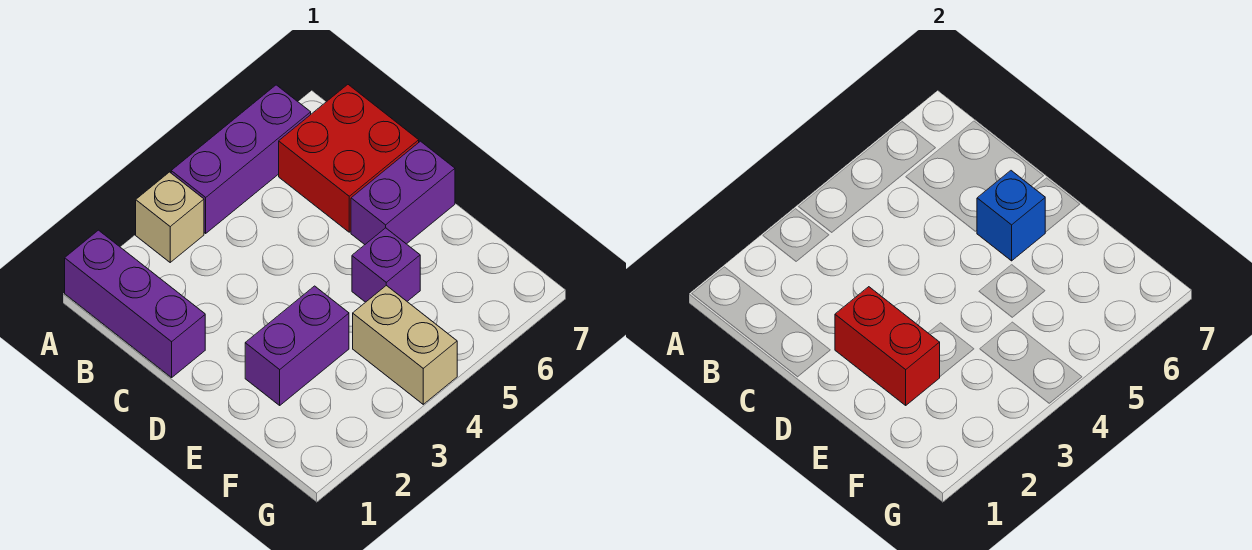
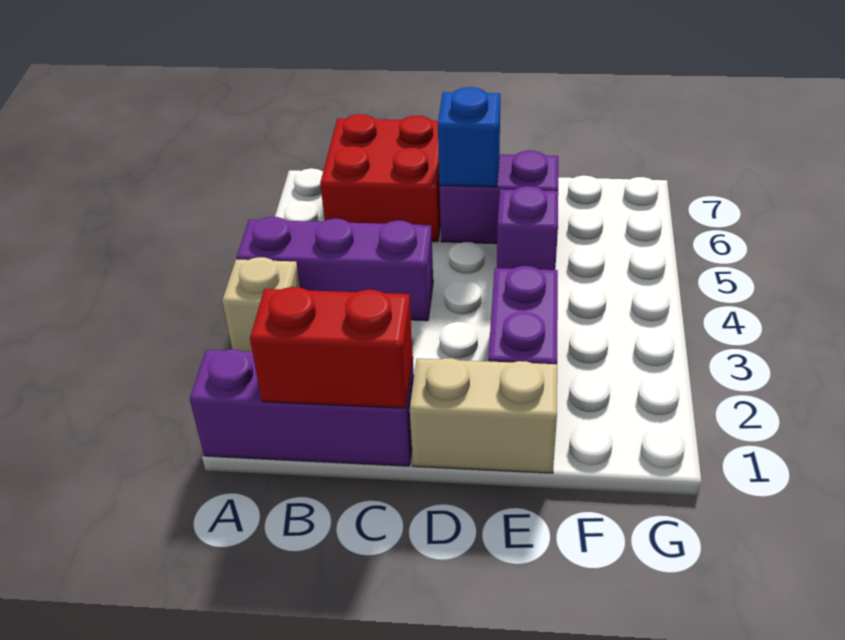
purple brick A4:A6 level 1 -> purple brick A4:C4 level 1
red brick D2:E2 level 2 -> red brick B1:C1 level 2
purple brick D6:D7 level 1 -> purple brick D6:E6 level 1
tan brick F4:G4 level 1 -> tan brick D1:E1 level 1

